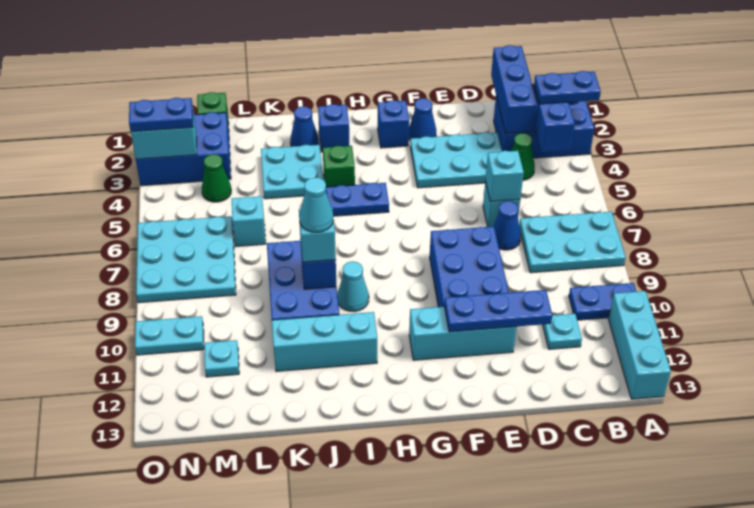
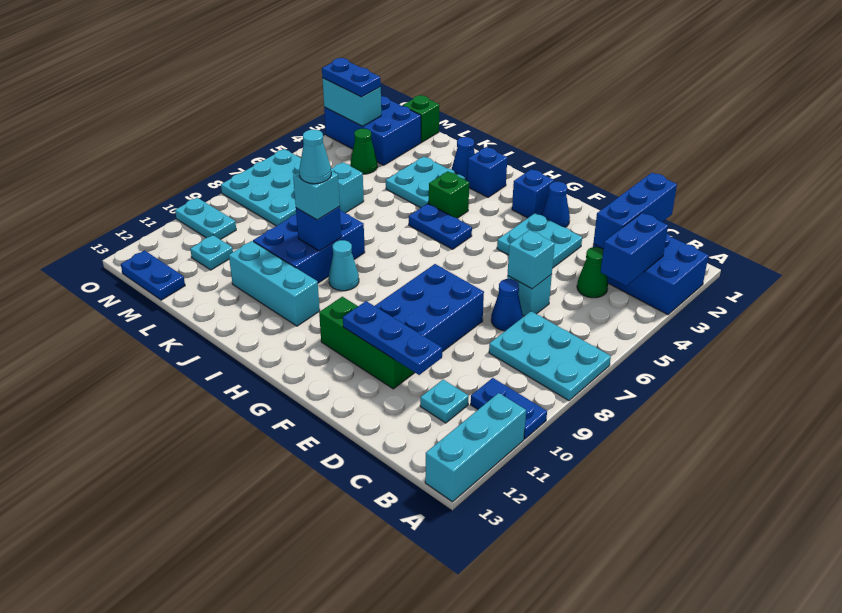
blue plate A3:B3 level 3 -> blue plate M13:N13 level 1
cyan plate D3:F4 level 1 -> cyan plate E3:F4 level 1
cyan brick E11:G11 level 1 -> green brick E11:G11 level 1

